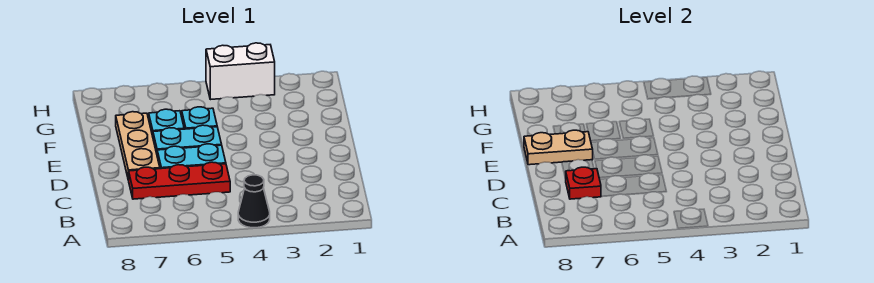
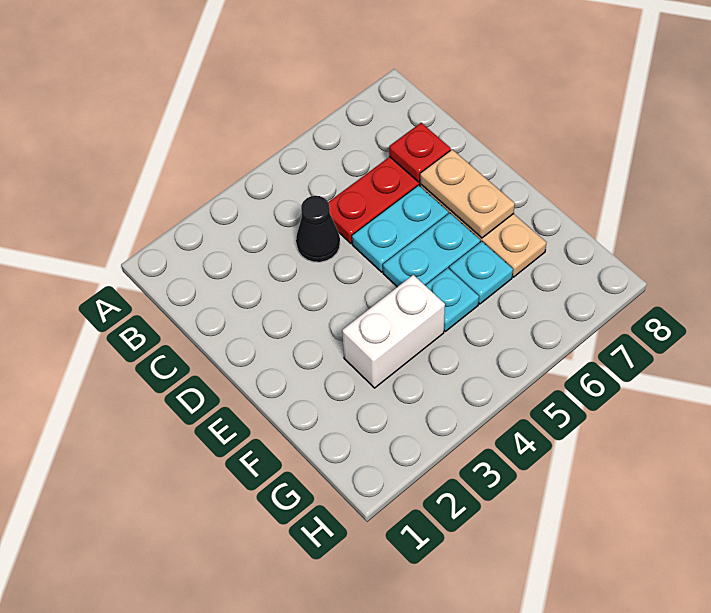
black cone A4 level 1 -> black cone C4 level 1
tan plate E7:E8 level 2 -> tan plate D7:E7 level 2
white brick H3:H4 level 1 -> white brick F3:F4 level 1

